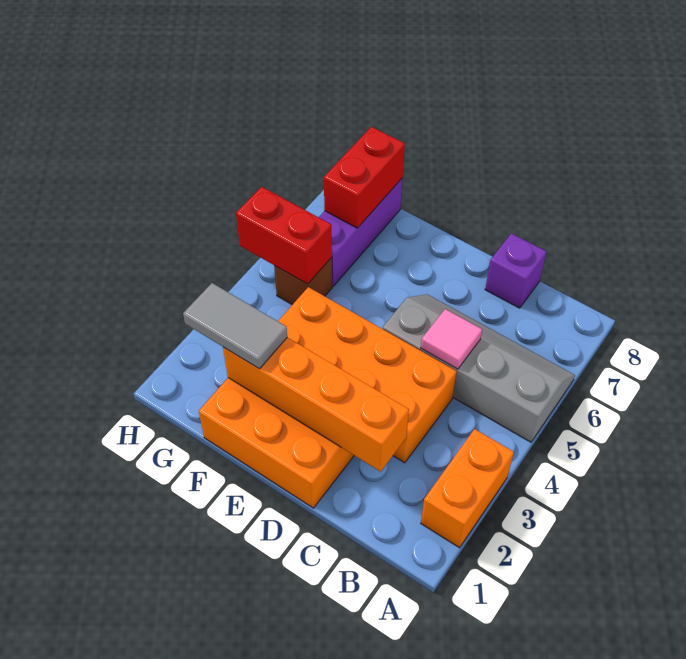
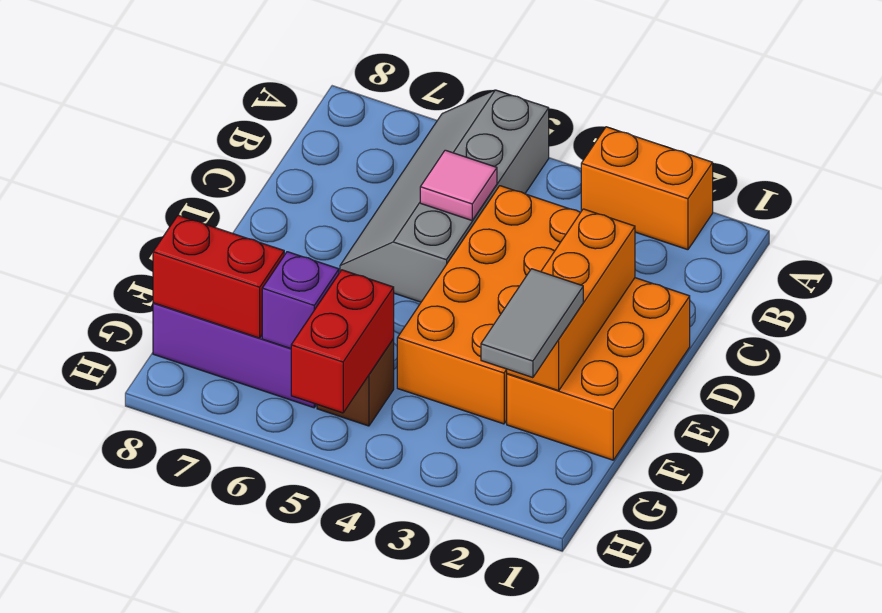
orange brick C2:F2 level 2 -> orange brick D2:F2 level 2
purple brick C8 level 1 -> purple brick G6 level 2

